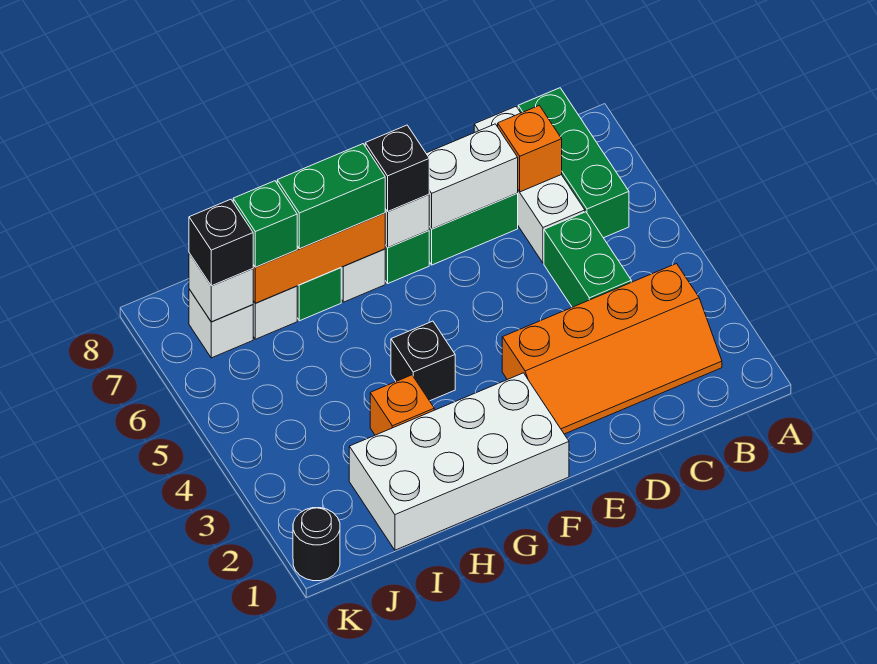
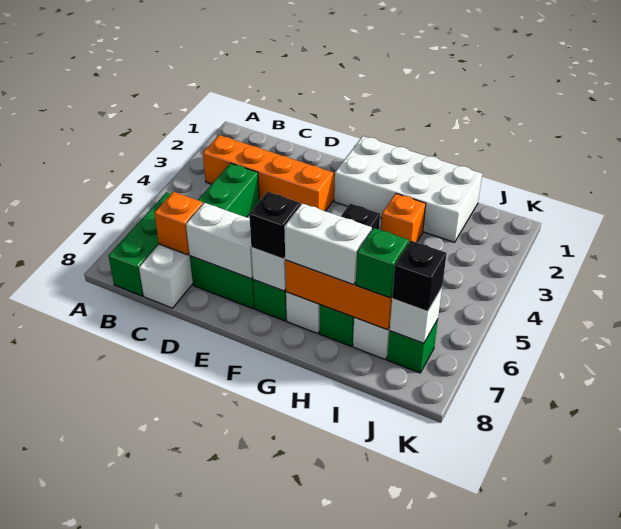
green brick G7:H7 level 3 -> white brick G7:H7 level 3
white brick J7 level 1 -> green brick J7 level 1
black round brick K1 level 1 -> none

